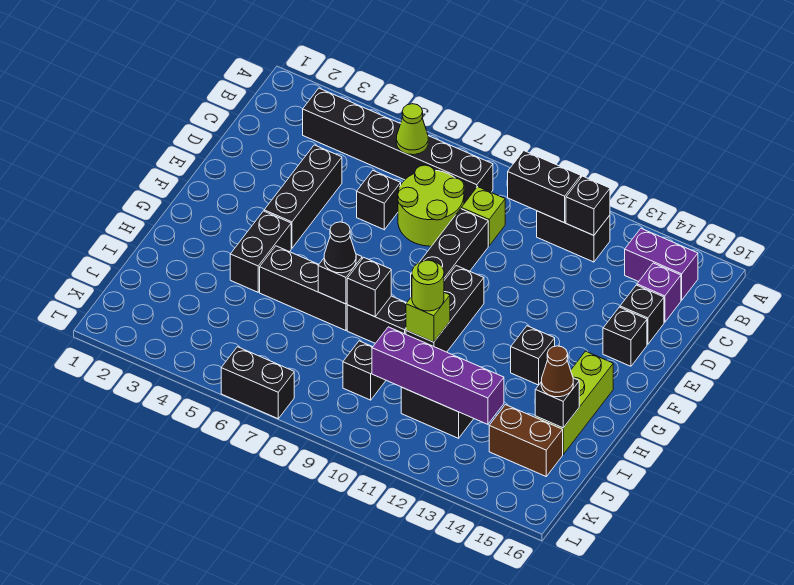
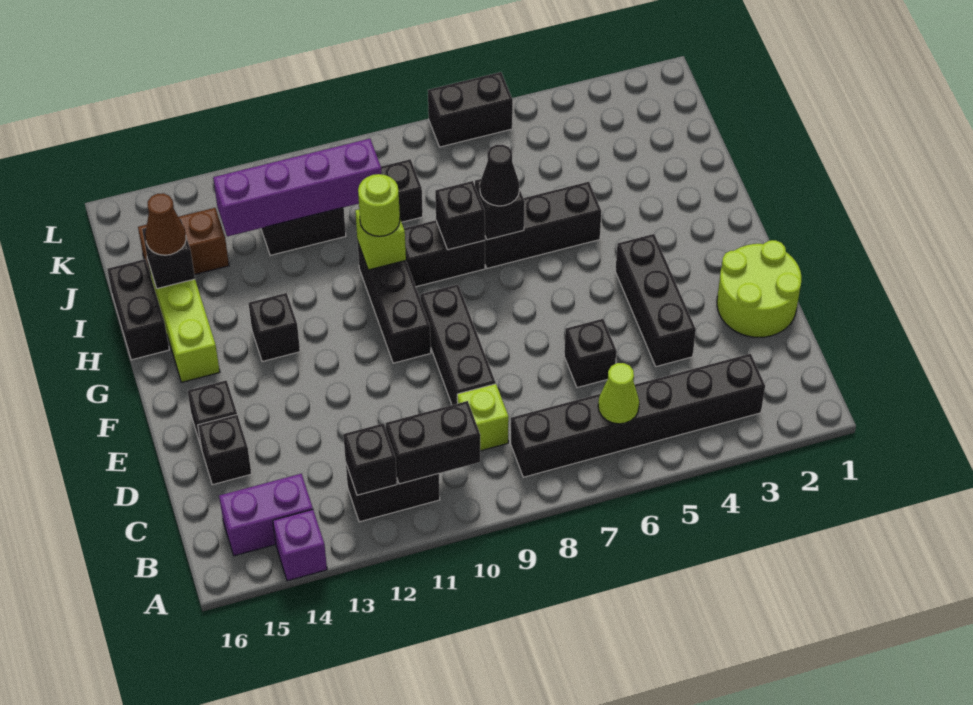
lime round brick C7:D8 level 1 -> lime round brick D1:E2 level 1
purple brick C15 level 1 -> purple brick A14 level 1
black brick G4:H4 level 1 -> black brick H16:I16 level 1

